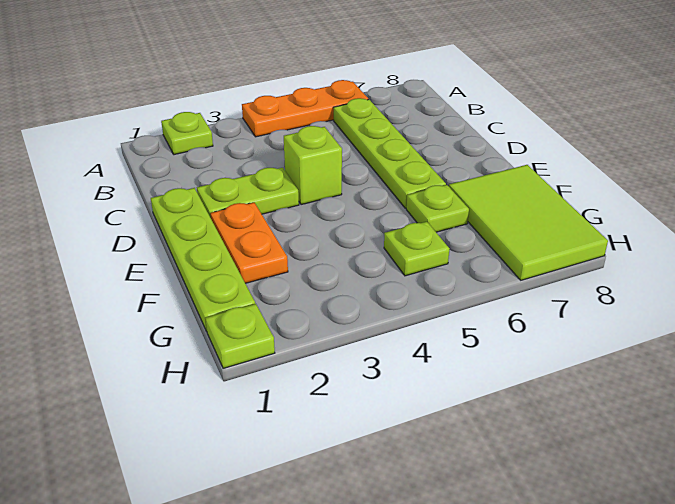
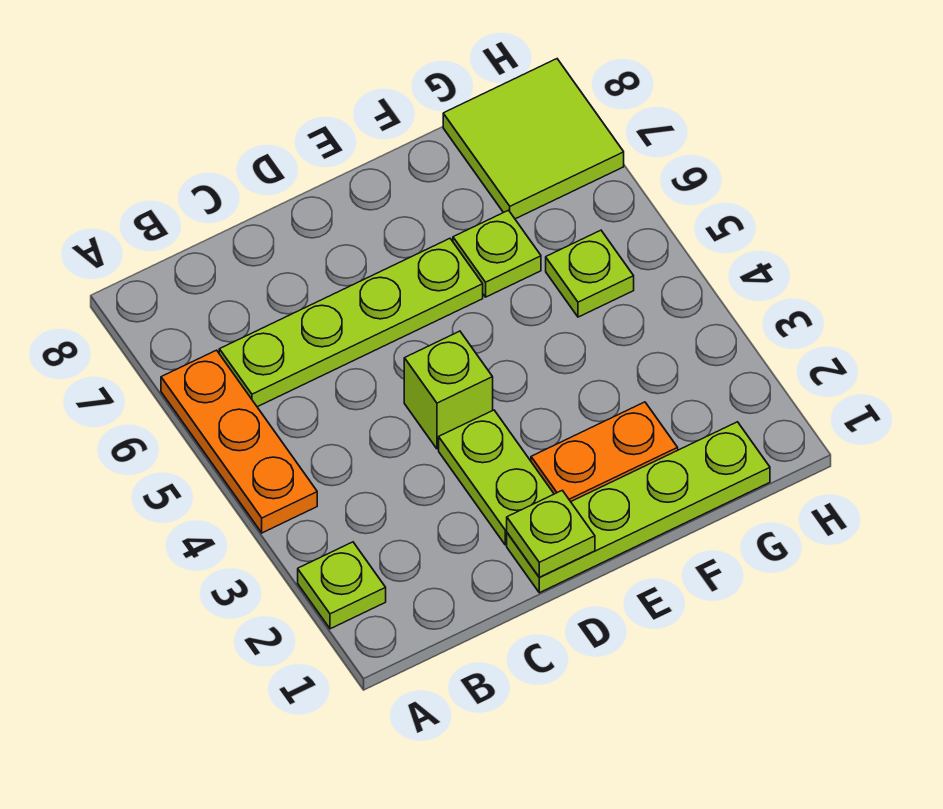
lime tile F7:H8 level 1 -> lime tile G7:H8 level 1
lime plate H1 level 1 -> lime plate D1 level 2

